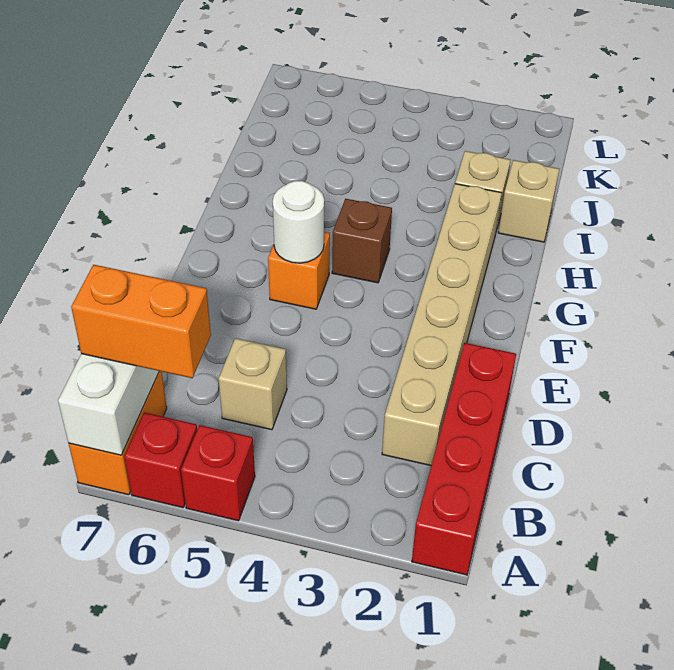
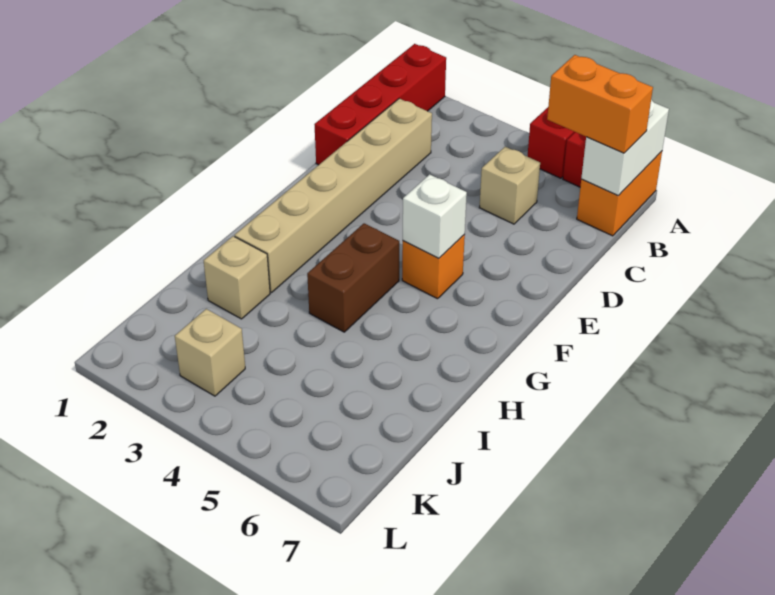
white round brick F5 level 2 -> white brick F5 level 2
brown brick G4 level 1 -> brown brick G4:H4 level 1
tan brick I1 level 1 -> tan brick K3 level 1

